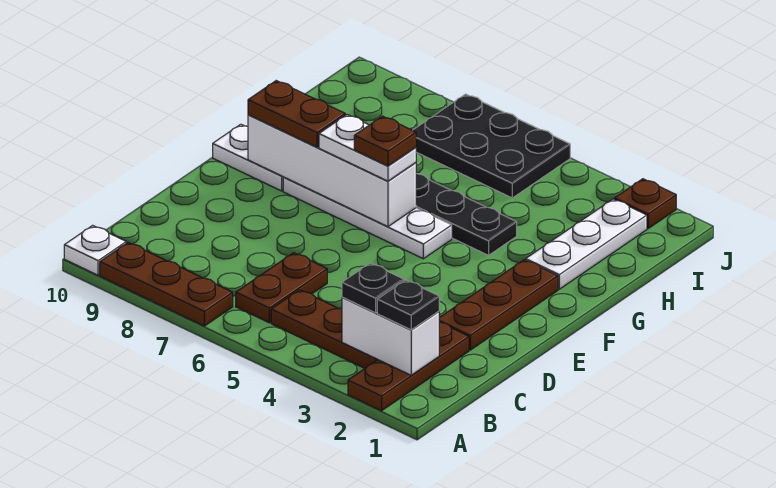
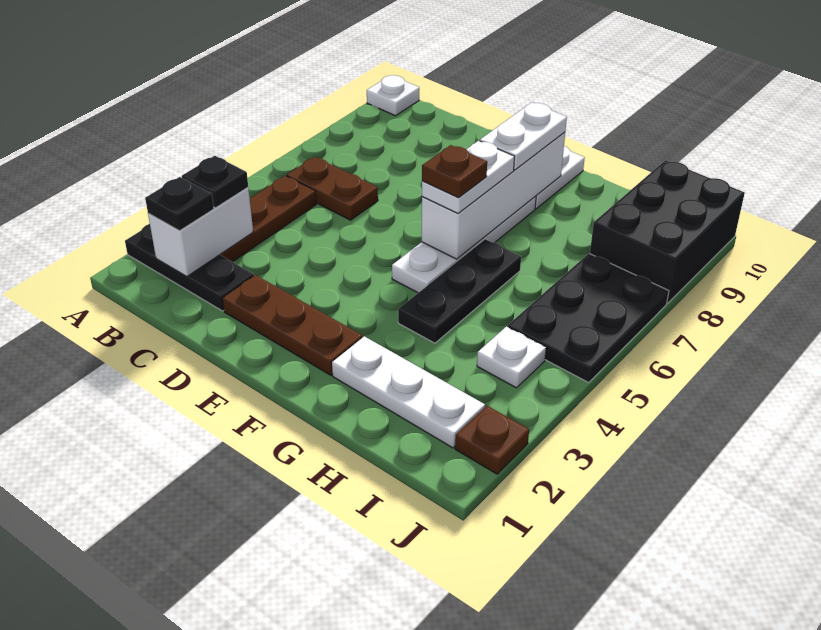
brown plate A2:C2 level 1 -> black plate A2:C2 level 1
brown plate A7:A9 level 1 -> none
brown plate F8:F9 level 3 -> white plate F8:F9 level 3
none -> white plate I4 level 1
none -> black brick I8:J10 level 1

